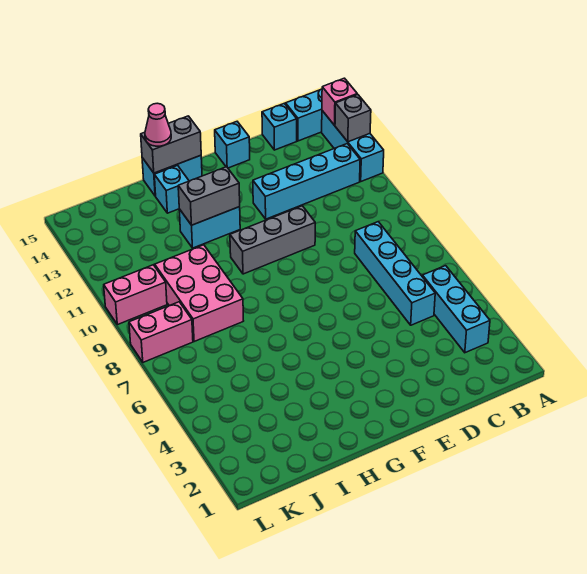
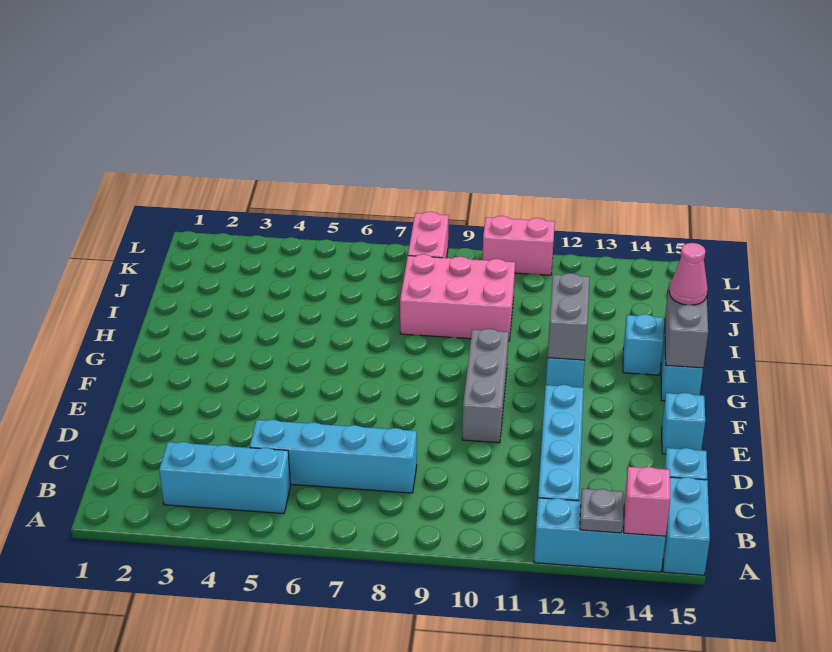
grey brick A13 level 2 -> grey plate A13 level 2
pink brick K10:L10 level 1 -> pink brick L10:L11 level 1

